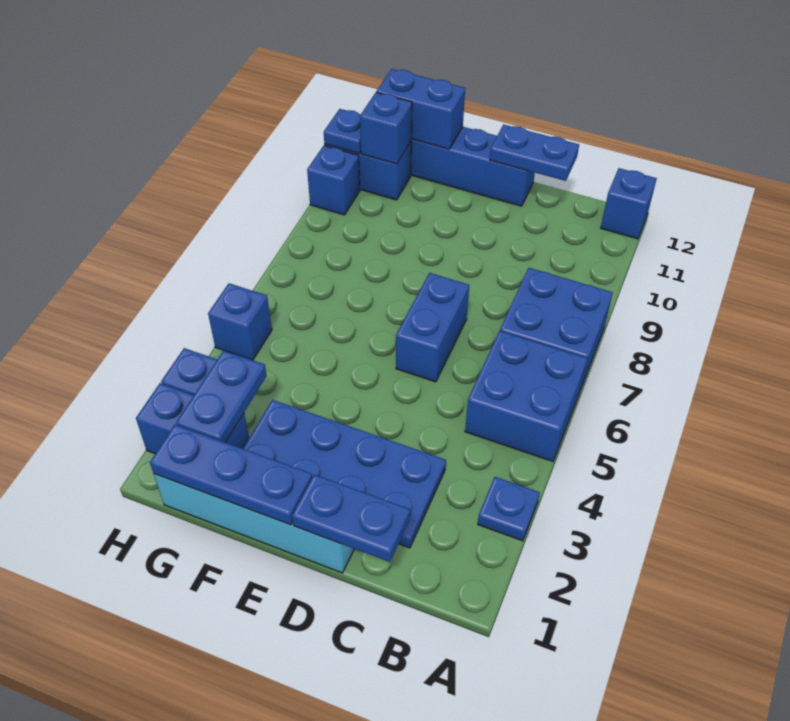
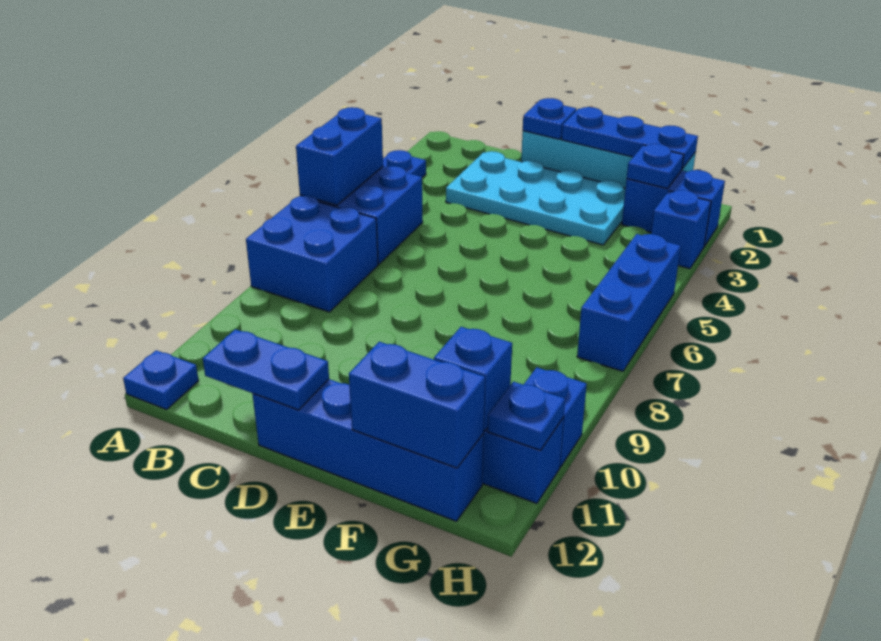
blue brick A12 level 1 -> blue plate A12 level 1
blue plate C1:D1 level 2 -> blue plate D1 level 2
blue plate C2:F3 level 1 -> cyan plate C2:F3 level 1
blue brick D6:D7 level 1 -> blue brick A5:A6 level 2
blue plate G2:G3 level 2 -> blue plate G2 level 2
blue brick H5 level 1 -> blue brick H5:H7 level 1

